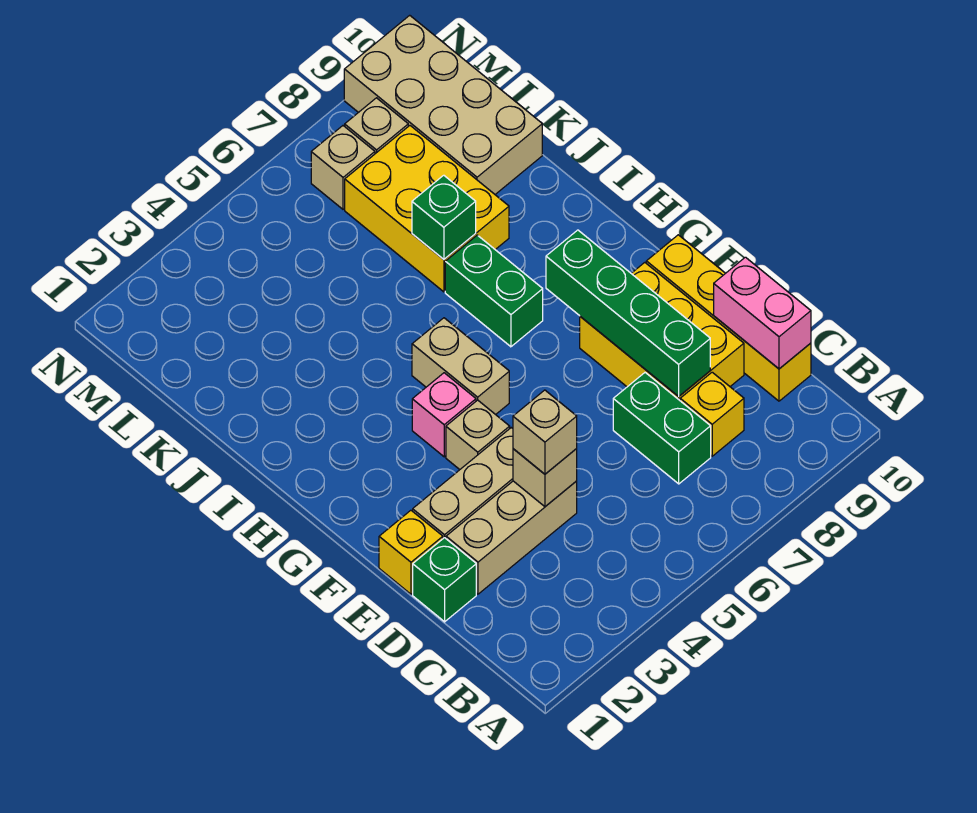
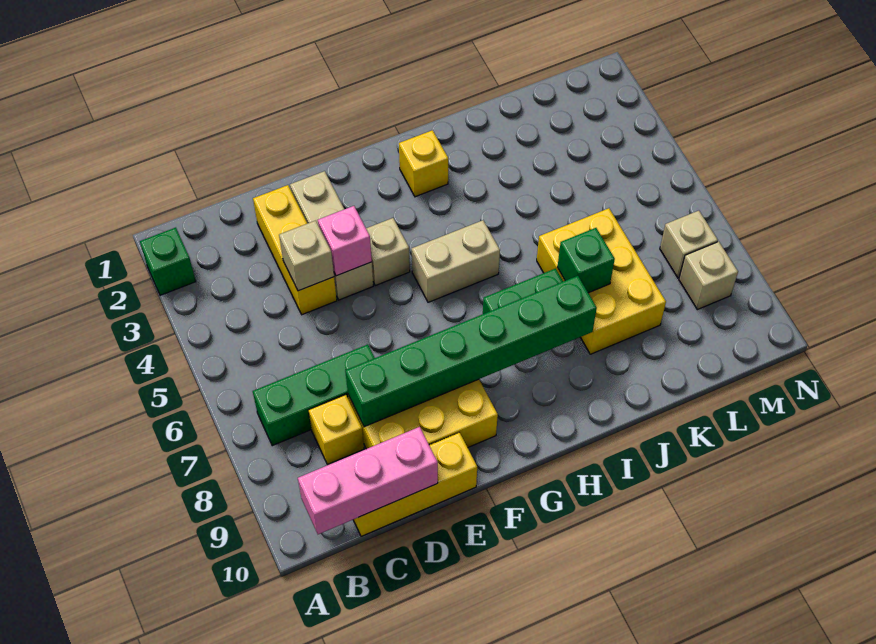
green brick C7:D7 level 1 -> green brick B7:D7 level 1
yellow brick C10:F10 level 1 -> yellow brick C10:E10 level 1
pink brick C10:D10 level 2 -> pink brick B10:D10 level 2
green brick D1 level 1 -> green brick A2 level 1
tan brick D2:D4 level 1 -> yellow brick D2:D4 level 1
tan brick D4 level 3 -> none
green brick D8:G8 level 2 -> green brick D8:I8 level 2
yellow brick E1 level 1 -> yellow brick H2 level 1
pink brick G4 level 1 -> pink brick E4 level 2
yellow brick J7:L8 level 1 -> yellow brick J6:K8 level 1
tan brick K9:N10 level 1 -> none

